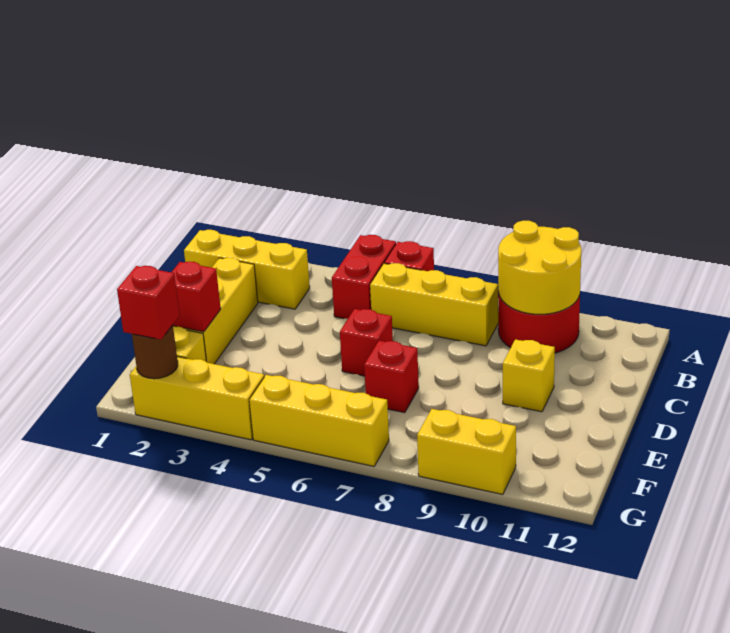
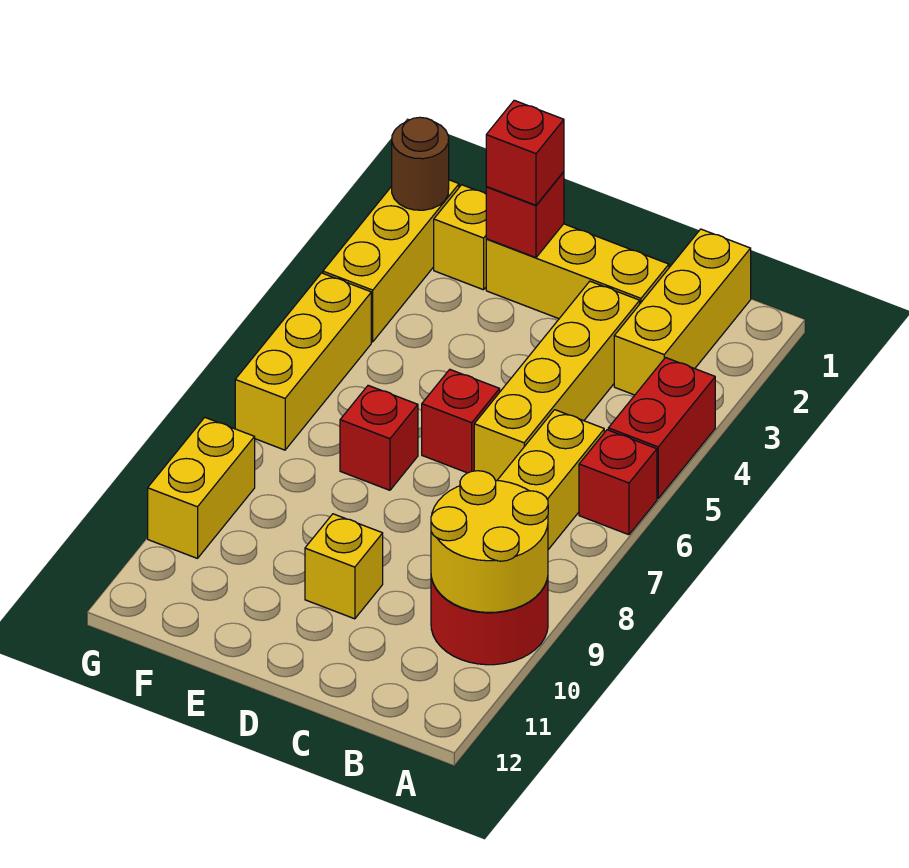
red brick A5:B5 level 1 -> red brick A4:A5 level 1
none -> yellow brick C3:C6 level 1
red brick G2 level 3 -> red brick E2 level 3

